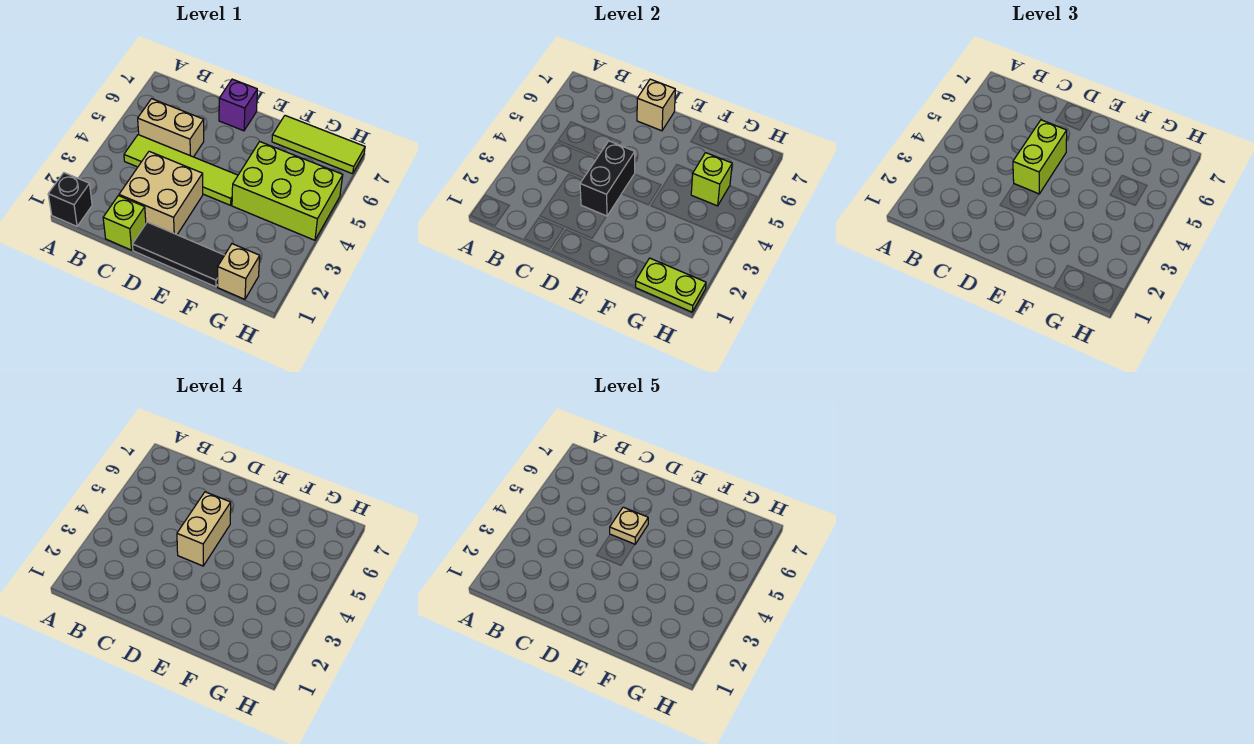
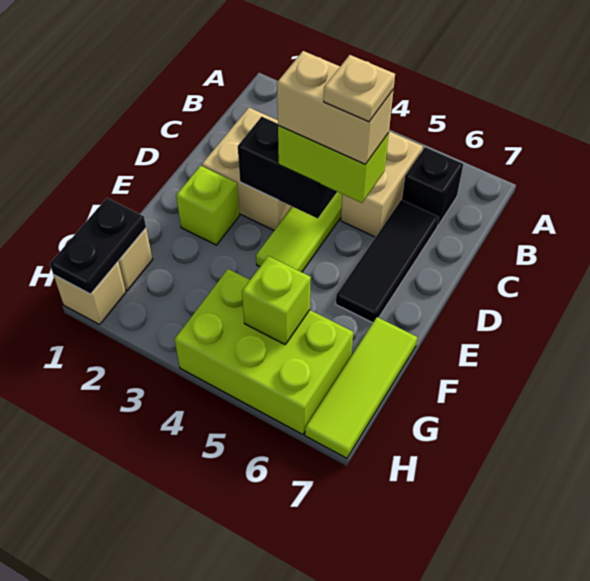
black brick A1 level 1 -> black brick B6 level 1
lime brick C1 level 1 -> lime brick E2 level 1
black tile D1:F1 level 1 -> black tile C6:E6 level 1
purple brick D7 level 1 -> none
tan brick D7 level 2 -> tan brick H1 level 1
lime brick F4:H5 level 1 -> lime brick G4:H6 level 1
lime plate G1:H1 level 2 -> black plate G1:H1 level 2

